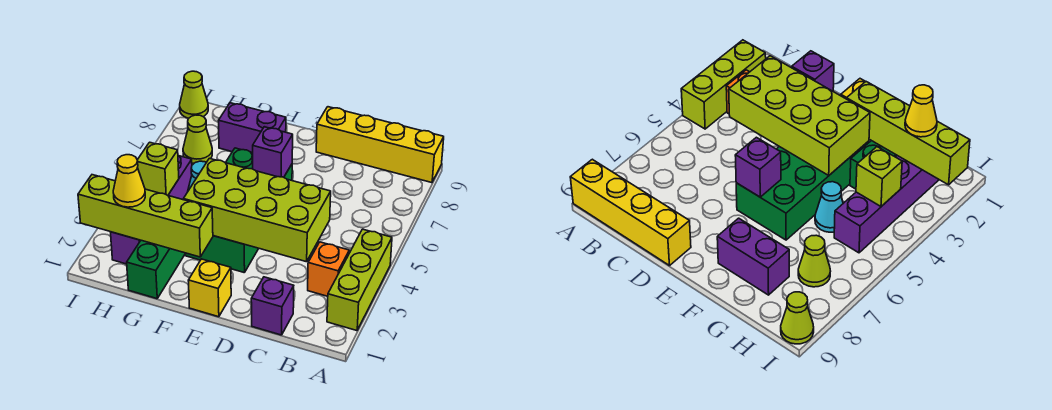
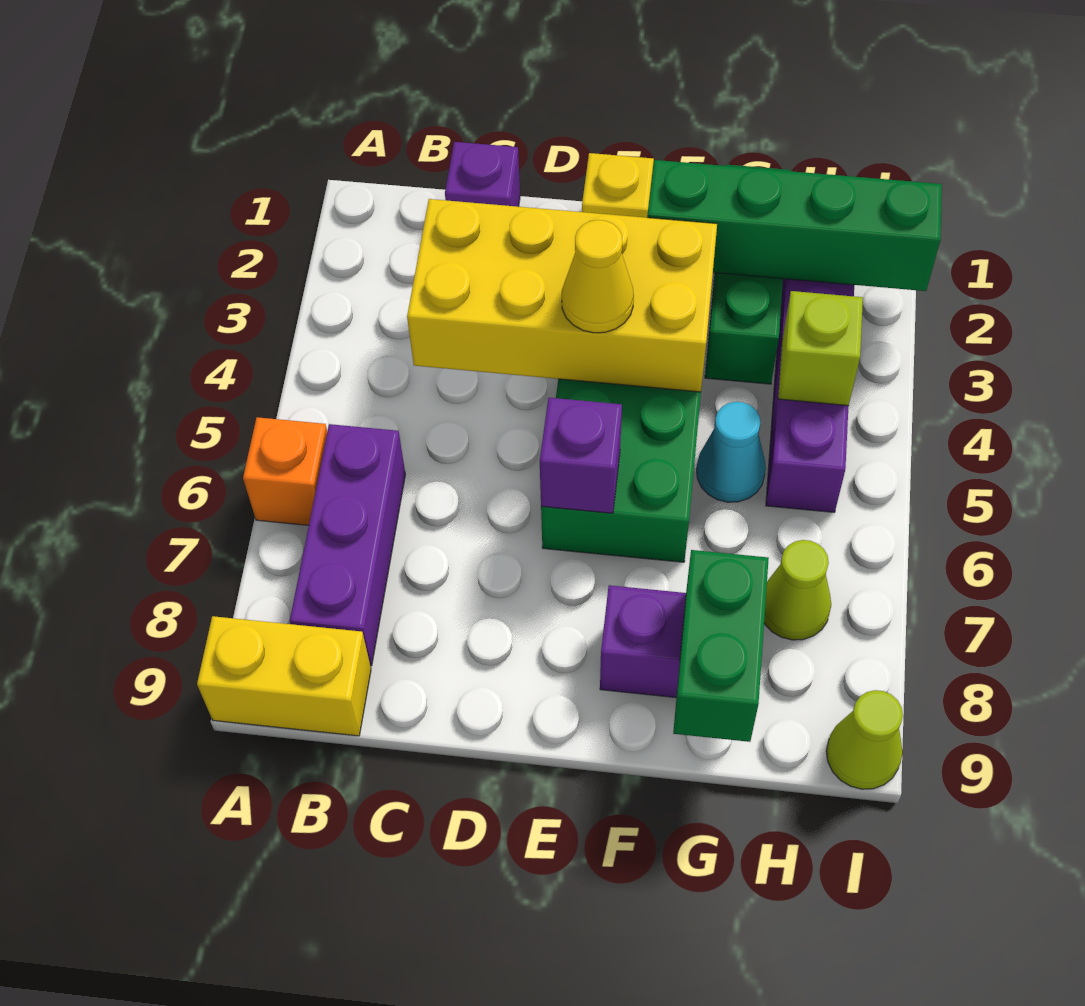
lime brick A2:A4 level 1 -> none
yellow brick A9:D9 level 1 -> yellow brick A9:B9 level 1
orange brick B3 level 1 -> orange brick A6 level 1
none -> purple brick B6:B8 level 1
lime brick C3:F4 level 2 -> yellow brick C3:F4 level 2
lime brick F2:I2 level 2 -> green brick F2:I2 level 2
none -> green brick G8:G9 level 2
yellow cone H2 level 3 -> yellow cone E4 level 3

